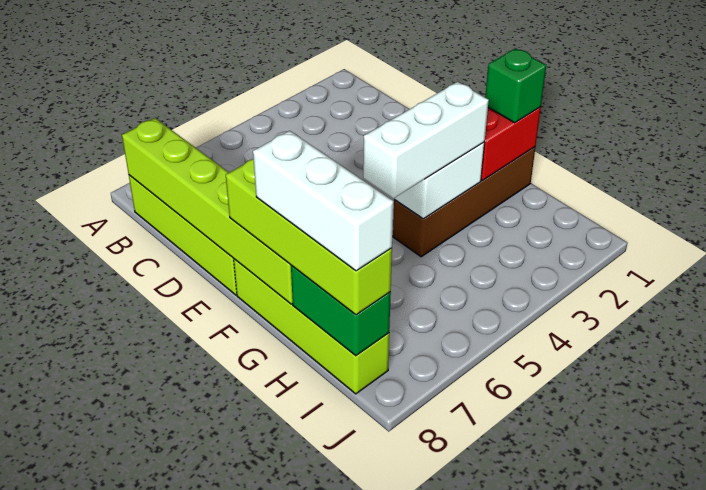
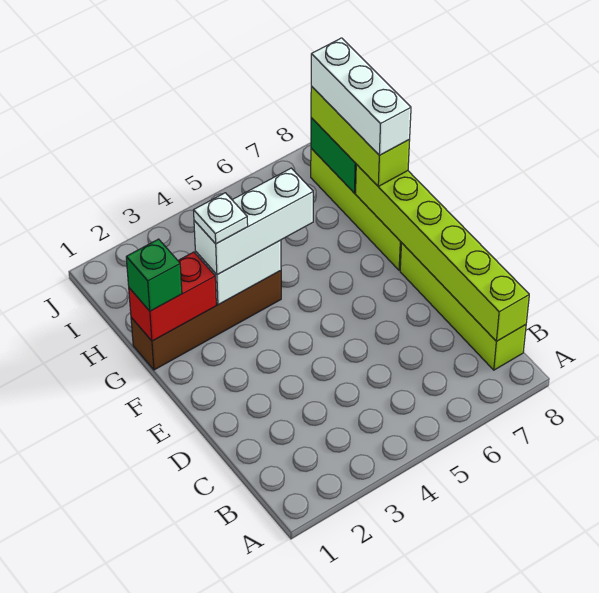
lime brick F8:I8 level 3 -> lime brick G8:I8 level 3
none -> white plate G3 level 4

